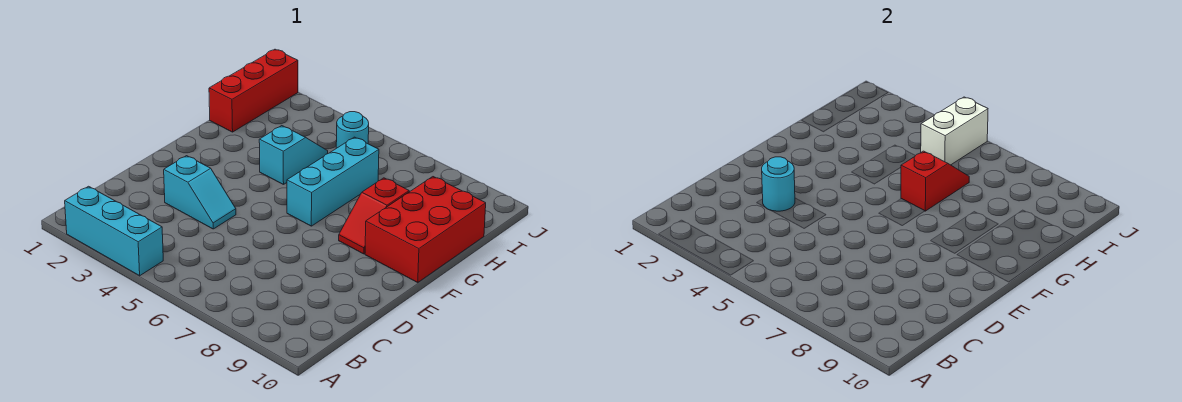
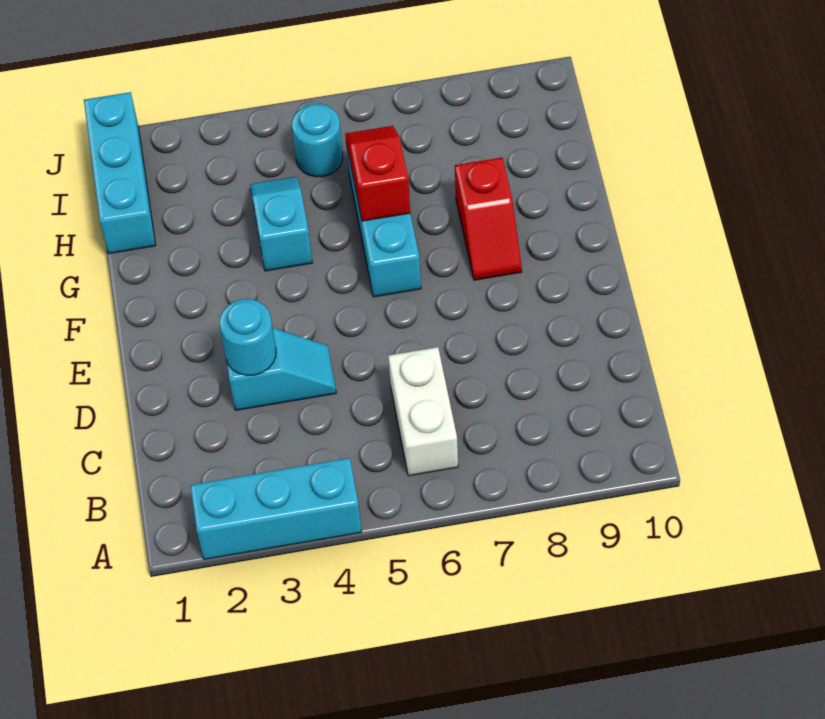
red brick F9:H10 level 1 -> none
red brick H1:J1 level 1 -> cyan brick H1:J1 level 1
white brick I5:J5 level 2 -> white brick B6:C6 level 1

